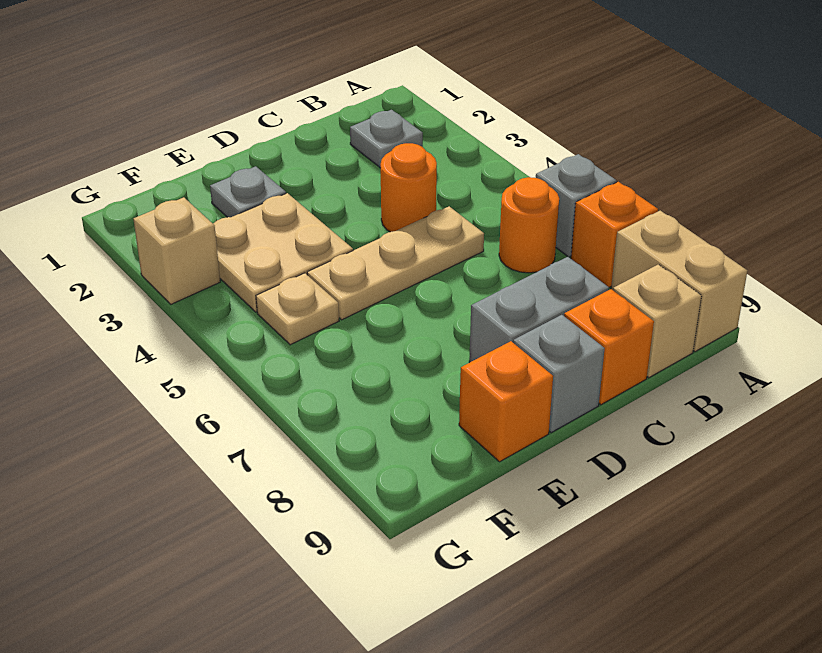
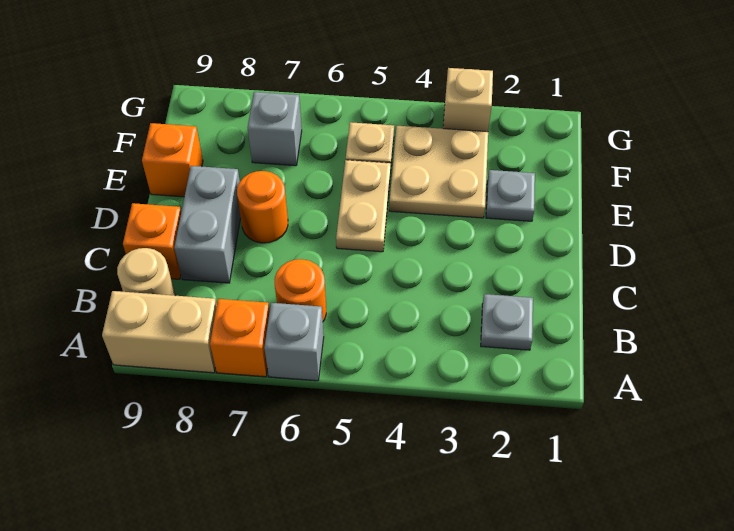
tan brick B9 level 1 -> tan round brick B9 level 1
orange round brick C4 level 1 -> orange round brick D7 level 1
tan plate C5:E5 level 1 -> tan plate D5:E5 level 1
grey brick D9 level 1 -> grey brick F7 level 1

